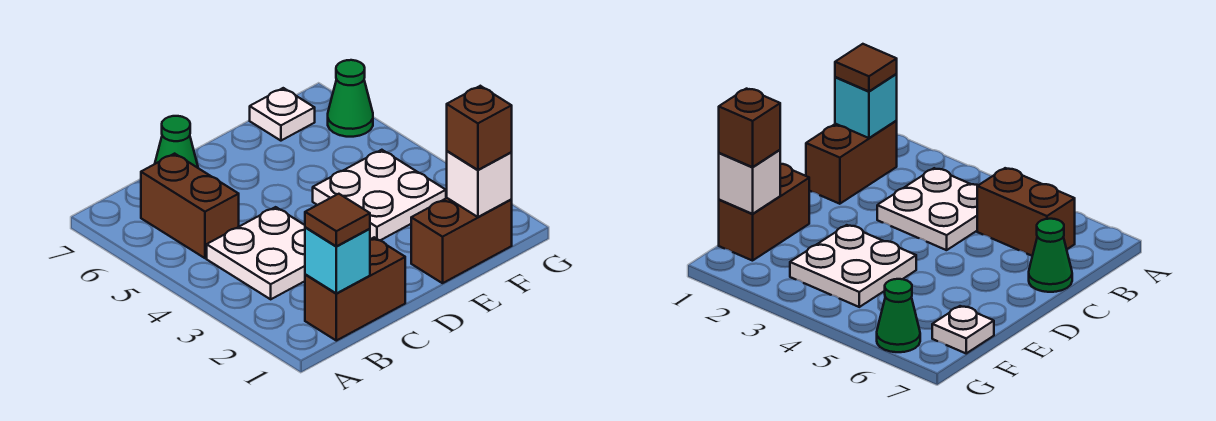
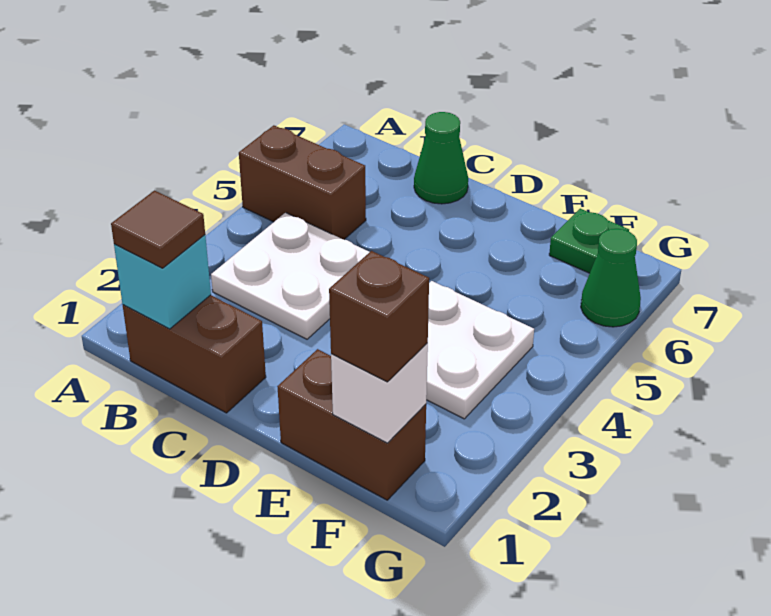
brown brick B5:B6 level 1 -> brown brick A5:B5 level 1
white plate F7 level 1 -> green plate F7 level 1

